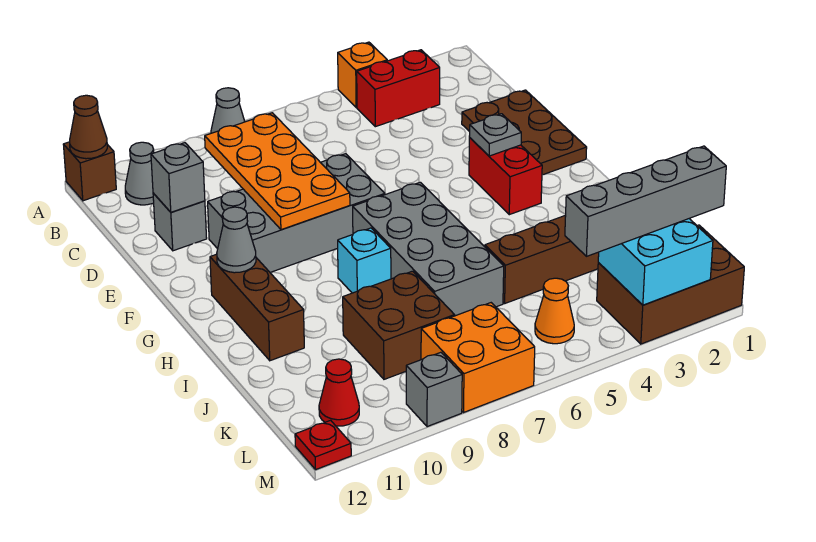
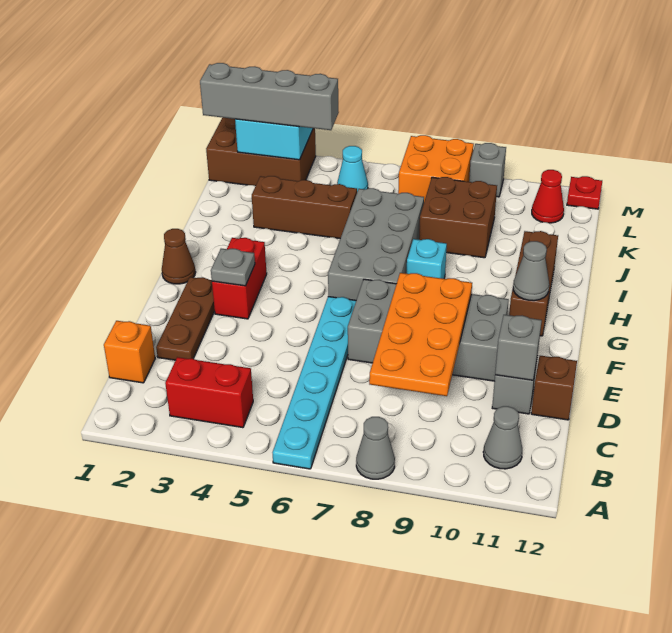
orange brick A4 level 1 -> orange brick C1 level 1
none -> cyan plate A6:F6 level 1
brown brick A12 level 1 -> brown brick D12 level 1
brown cone A12 level 2 -> brown cone G1 level 1
brown plate D1:F2 level 1 -> brown plate D2:F2 level 1
orange cone L5 level 1 -> cyan cone L5 level 1

